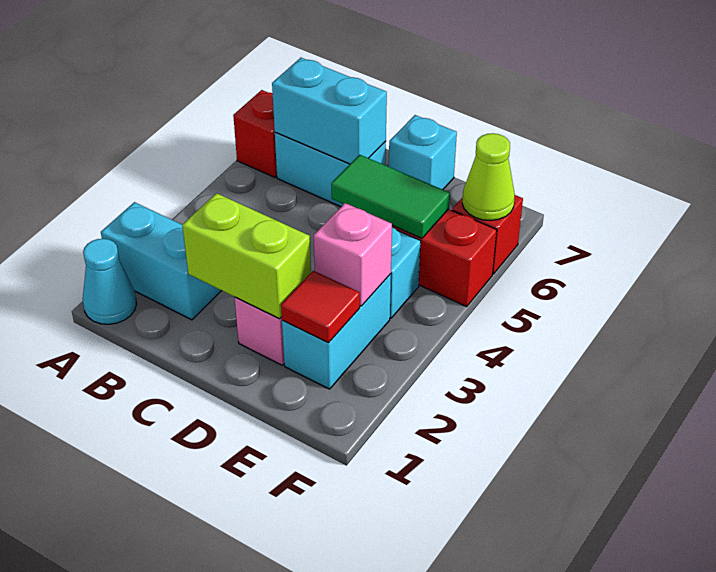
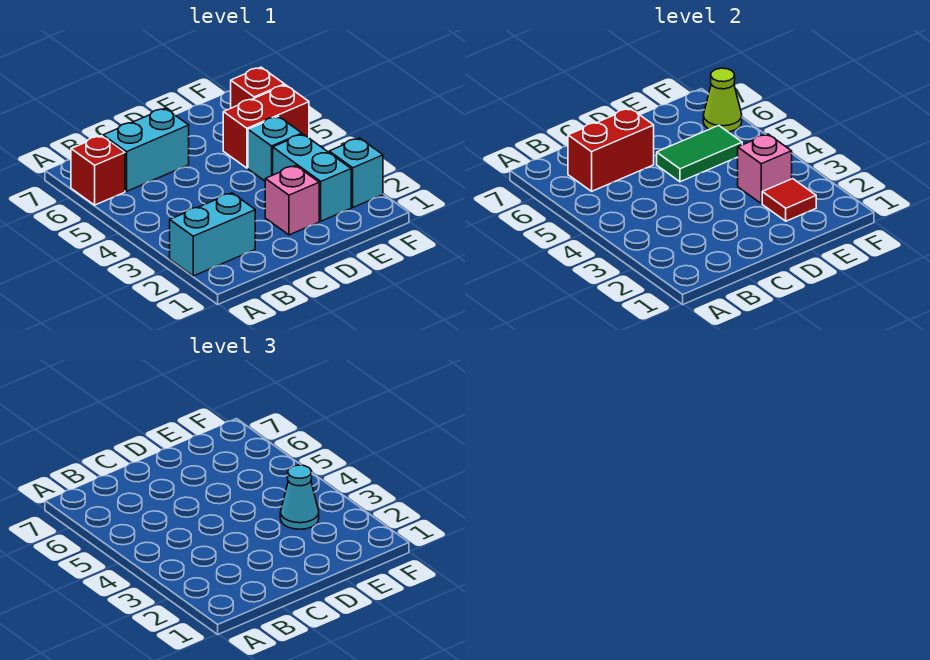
cyan cone A1 level 1 -> cyan cone E3 level 3
cyan brick B6:C6 level 2 -> red brick B6:C6 level 2
lime brick C2:D2 level 2 -> none
cyan brick D7 level 1 -> cyan brick F2 level 1

